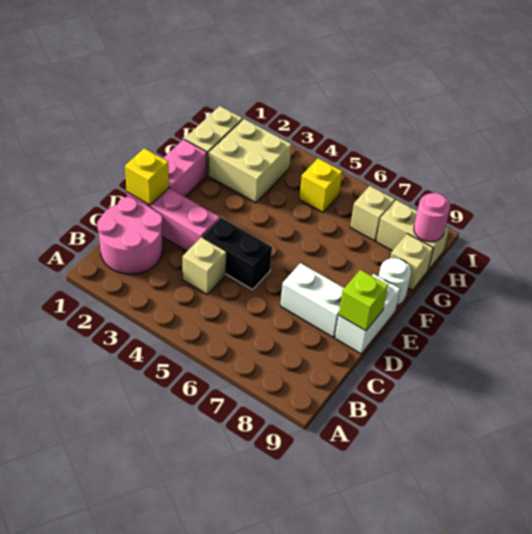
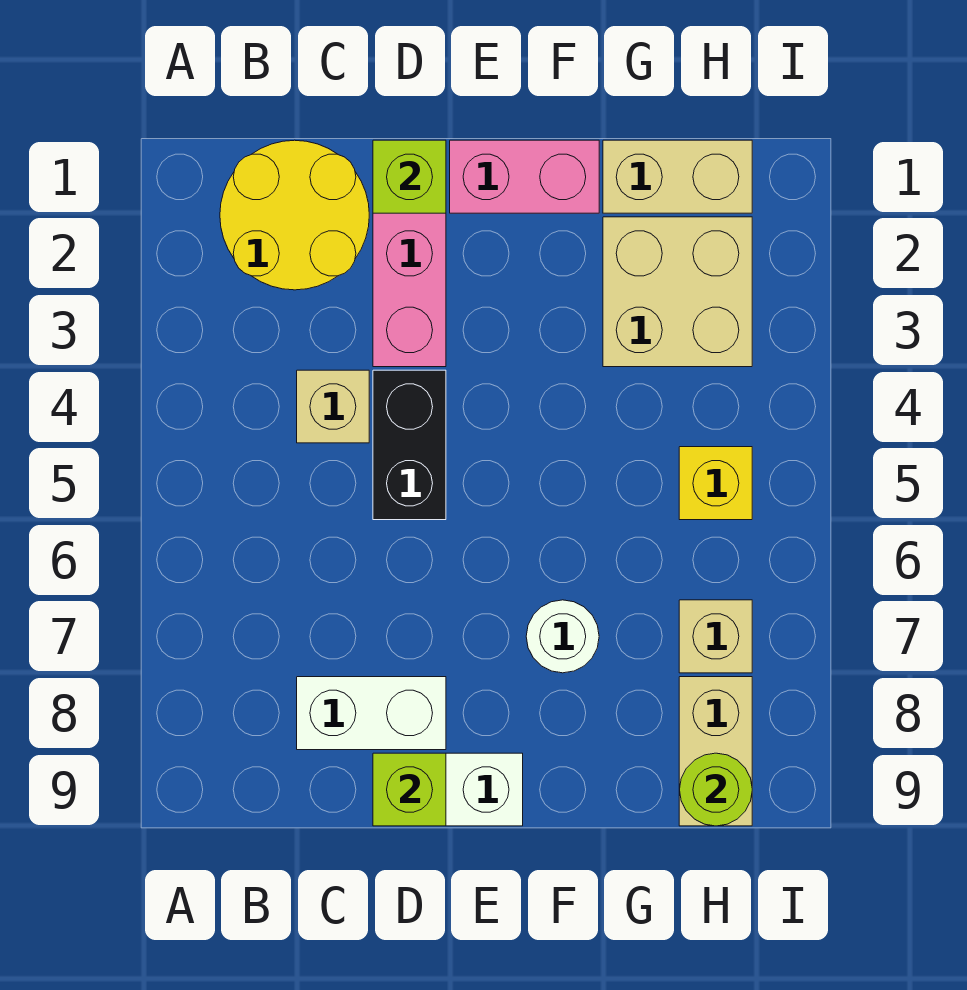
pink round brick B1:C2 level 1 -> yellow round brick B1:C2 level 1
yellow brick D1 level 2 -> lime brick D1 level 2
white brick D7:D8 level 1 -> white brick C8:D8 level 1
white round brick F9 level 1 -> white round brick F7 level 1
tan brick G9 level 1 -> none
pink round brick H9 level 2 -> lime round brick H9 level 2

